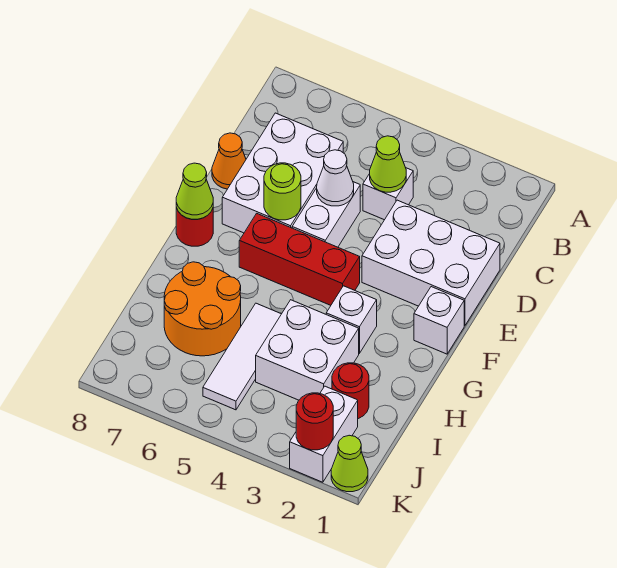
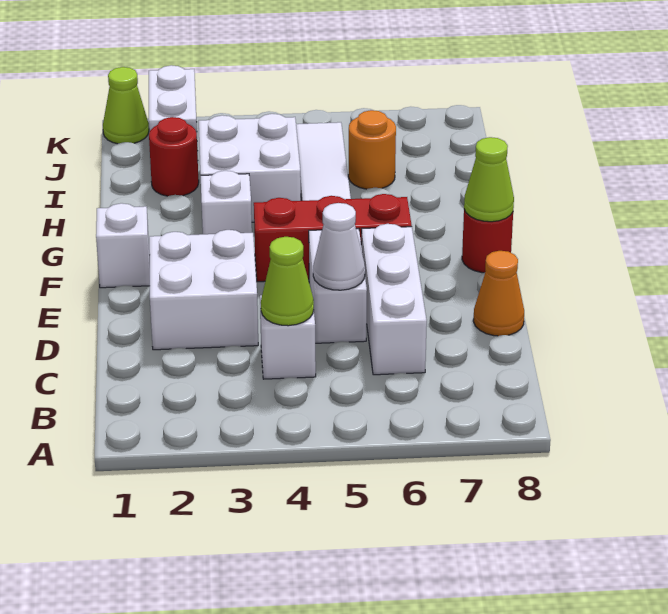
white brick C6:E7 level 1 -> white brick C6:E6 level 1
white brick D1:E3 level 1 -> white brick D2:E3 level 1
lime round brick E6 level 2 -> none
orange round brick H6:I7 level 1 -> orange round brick I6 level 1
red round brick K2 level 2 -> none

